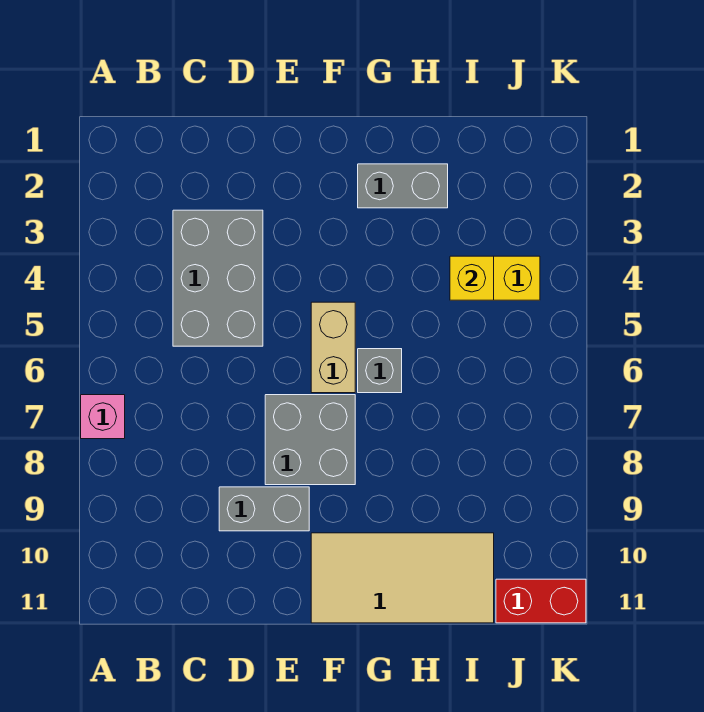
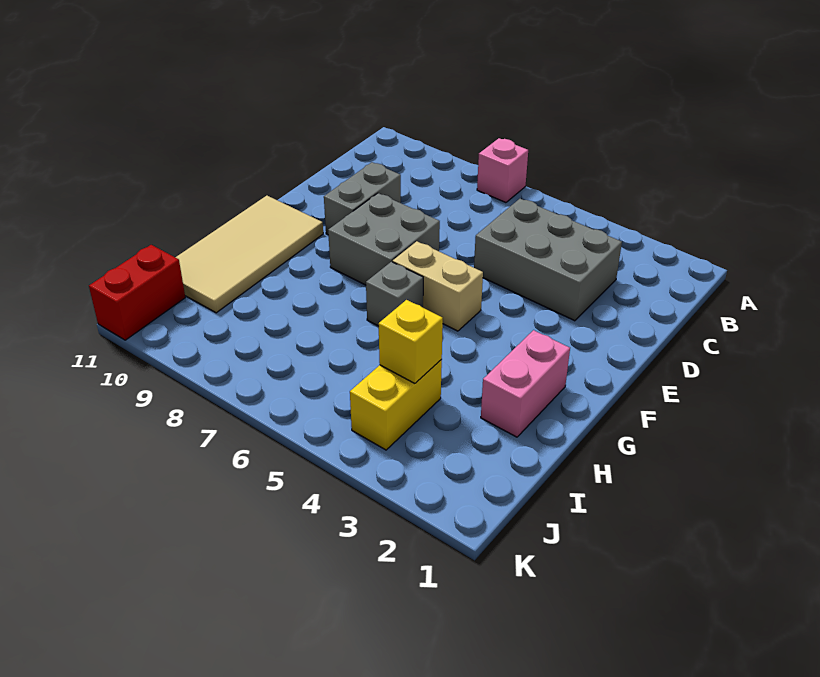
grey brick G2:H2 level 1 -> pink brick G2:H2 level 1

